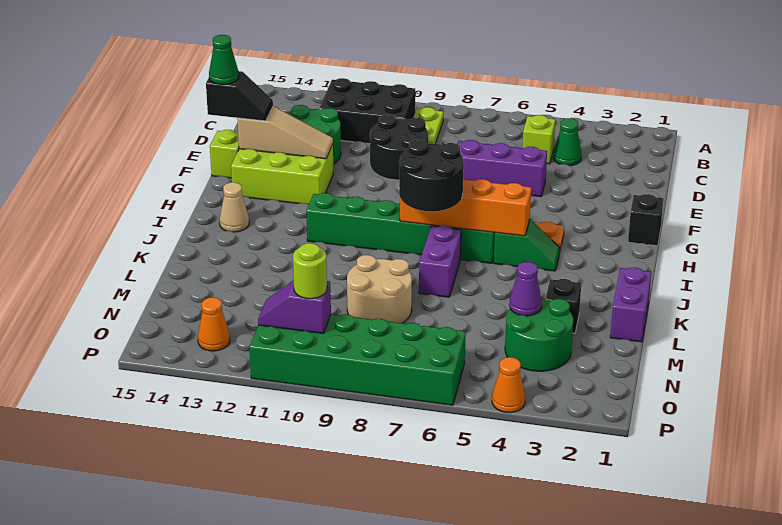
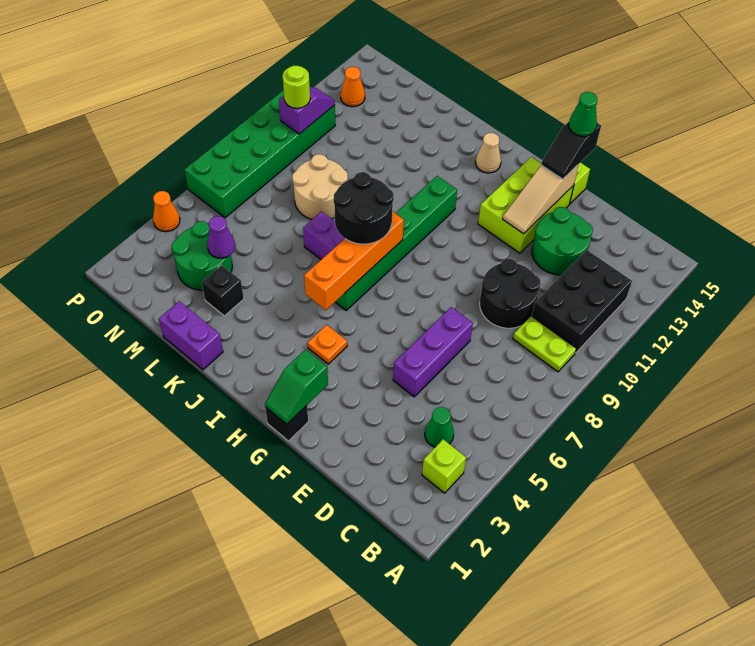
lime brick C5 level 1 -> lime brick B3 level 1
green slope I4:I5 level 1 top 5 -> green slope G1:G2 level 2 top 2

